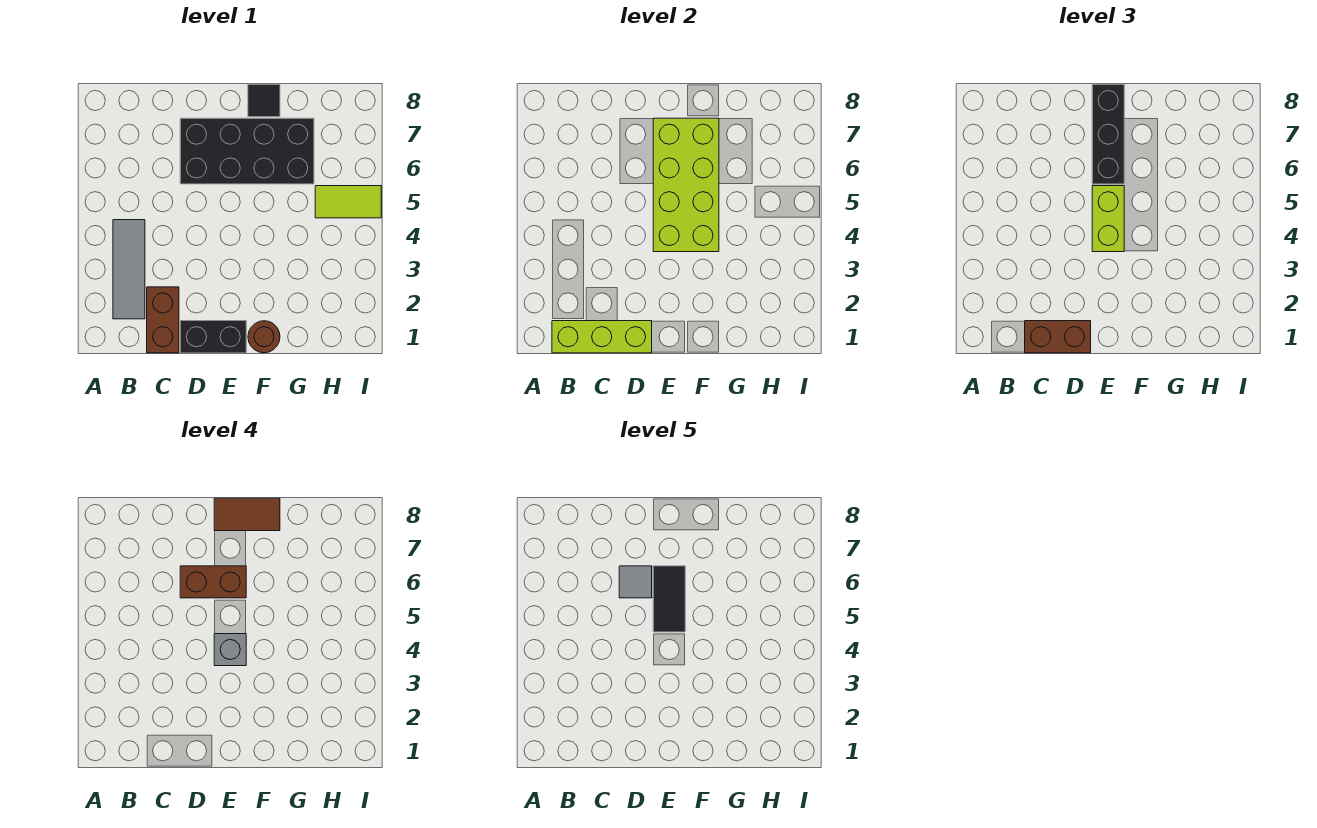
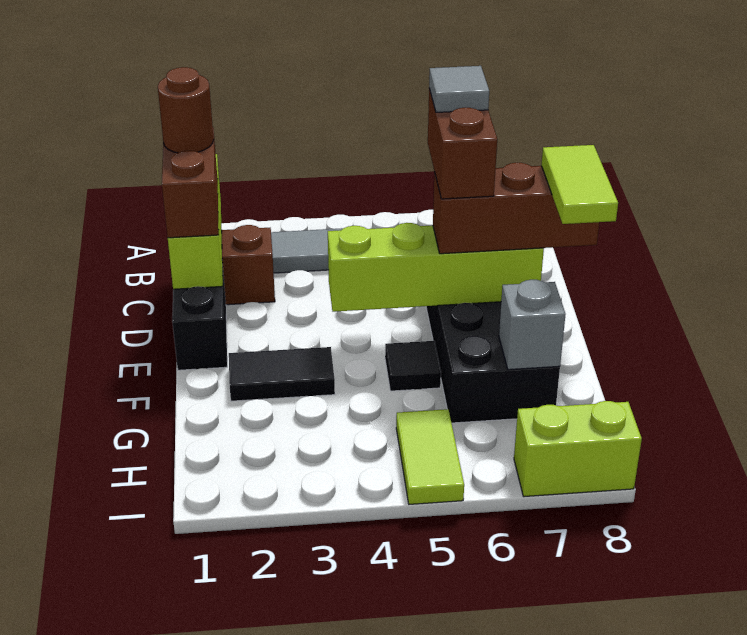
lime brick E4:F7 level 2 -> lime brick E4:E7 level 2
lime brick E4:E5 level 3 -> lime brick I7:I8 level 1
grey brick E4 level 4 -> grey brick G7 level 2
black tile E5:E6 level 5 -> black tile F2:F3 level 1
black brick E6:E8 level 3 -> brown brick E6:E8 level 3
brown tile E8:F8 level 4 -> lime tile E8:F8 level 4
brown round brick F1 level 1 -> brown round brick C1 level 4
black tile F8 level 1 -> black tile F5 level 1

